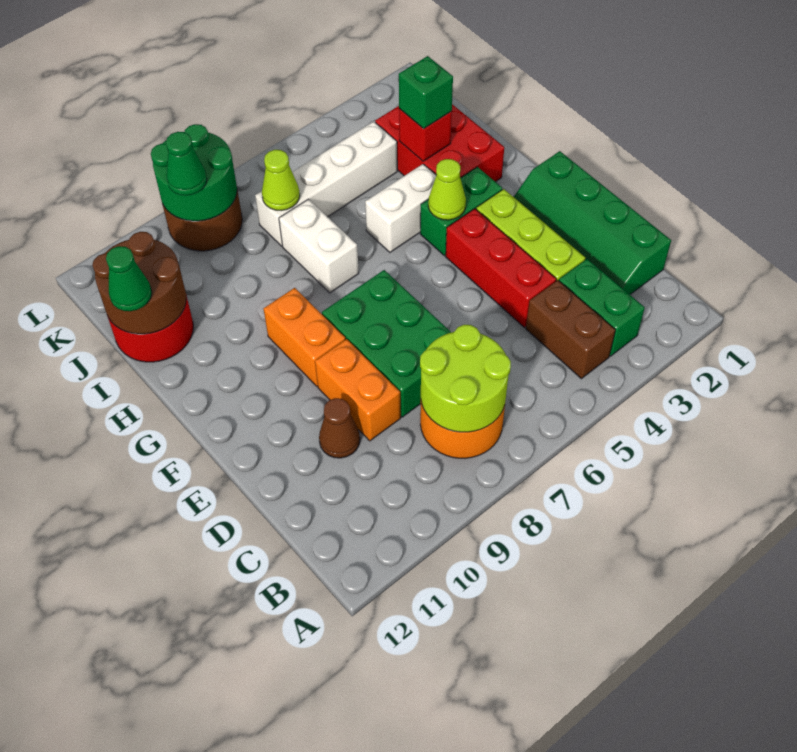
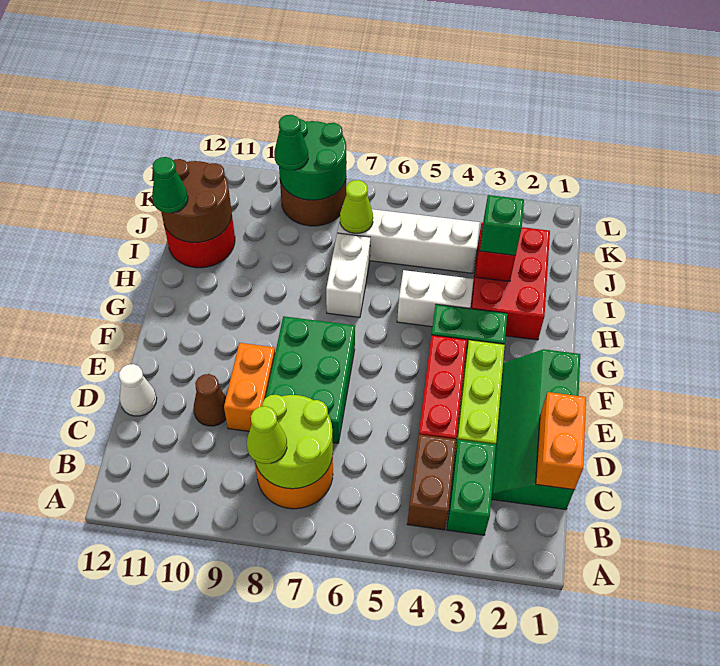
none -> white cone D12 level 1
orange brick F9:G9 level 1 -> orange brick C1:D1 level 2
lime cone G4 level 2 -> lime cone B8 level 3

